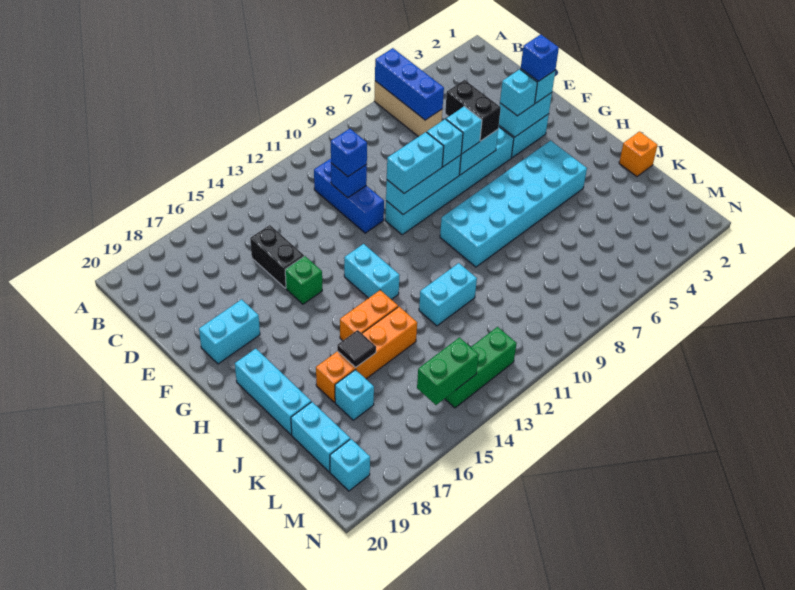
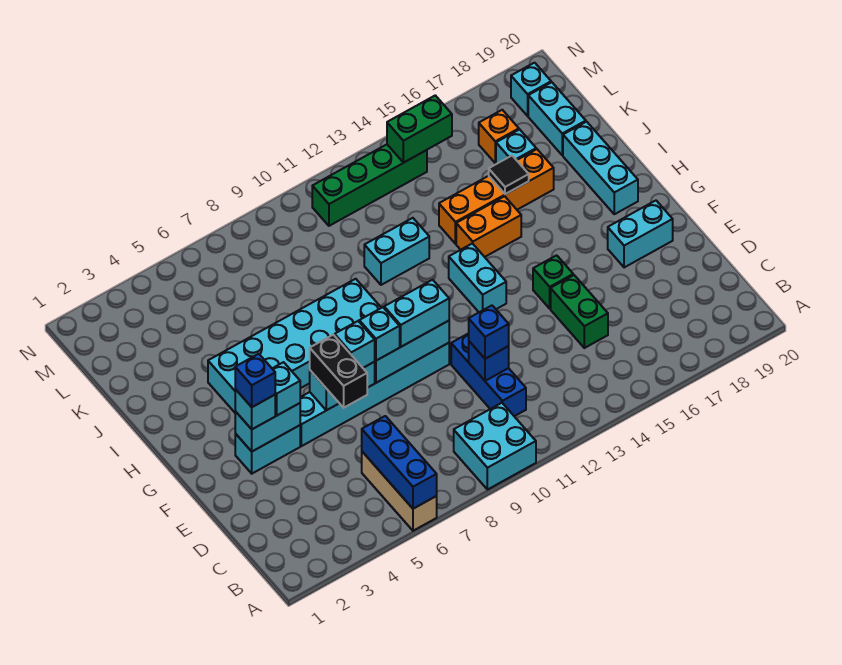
none -> cyan brick A9:B10 level 1
black brick D15:E15 level 1 -> green brick D15:E15 level 1
orange brick J1 level 1 -> orange brick L17 level 1
green brick M12:M14 level 1 -> green brick M11:M14 level 1

